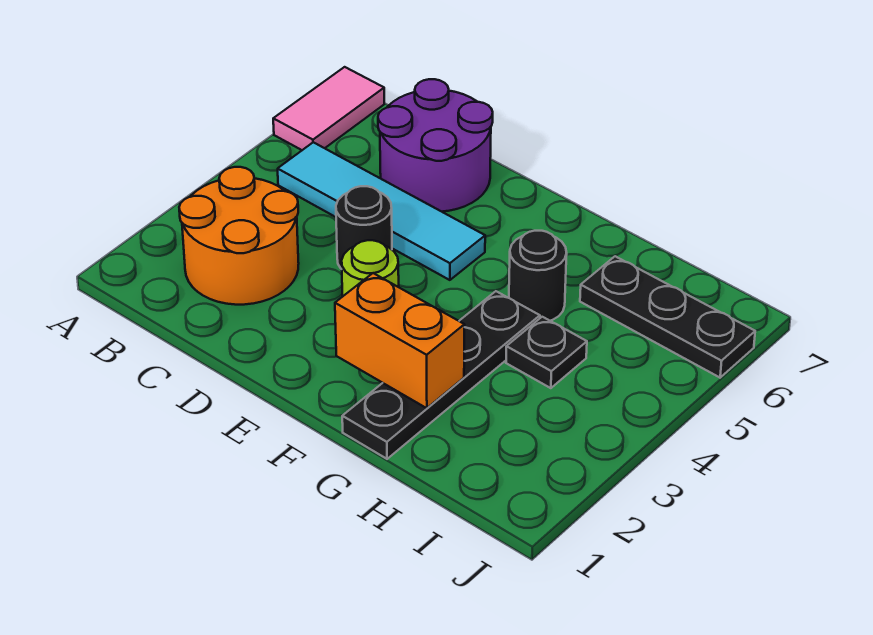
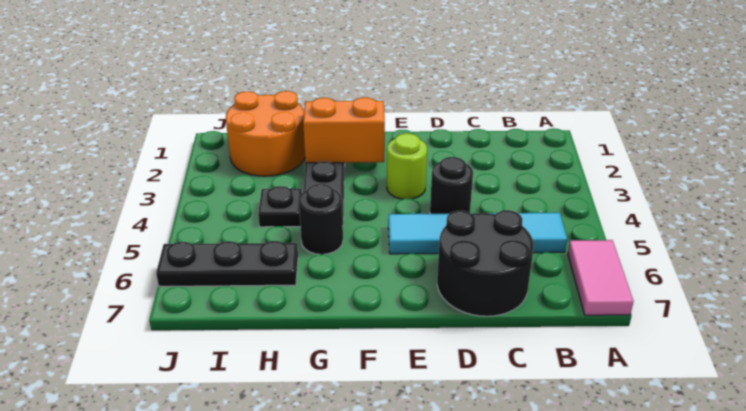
orange round brick B2:C3 level 1 -> orange round brick H1:I2 level 1
purple round brick C6:D7 level 1 -> black round brick C6:D7 level 1

